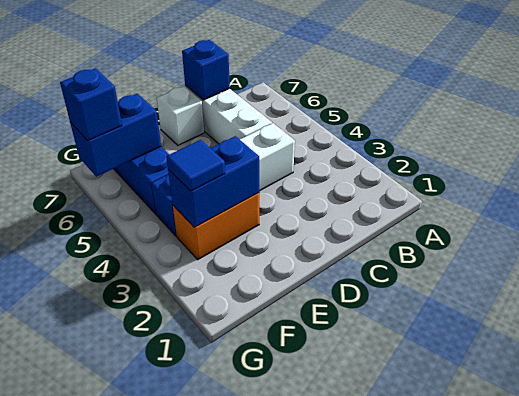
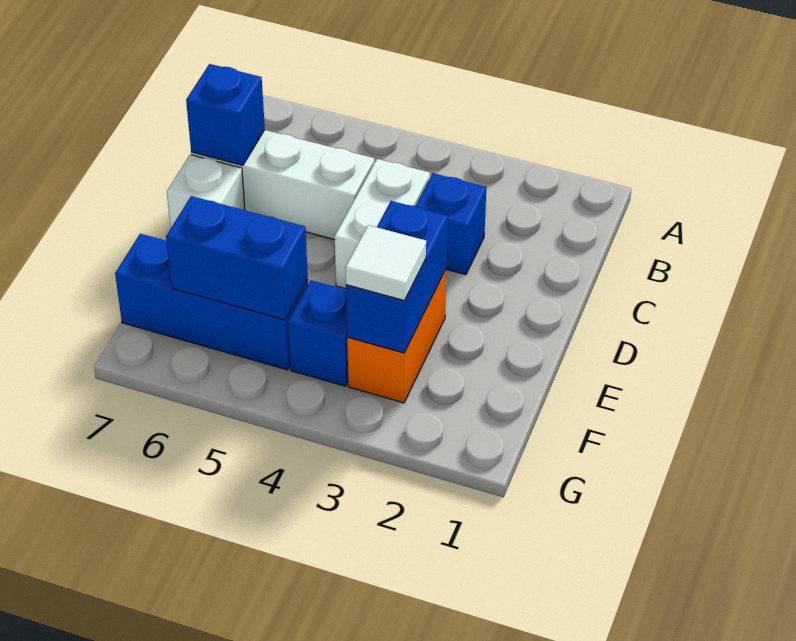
blue tile F3 level 3 -> white tile F3 level 3
blue brick F6:G6 level 2 -> blue brick F5:F6 level 2
blue brick G6 level 3 -> blue brick C3 level 1

